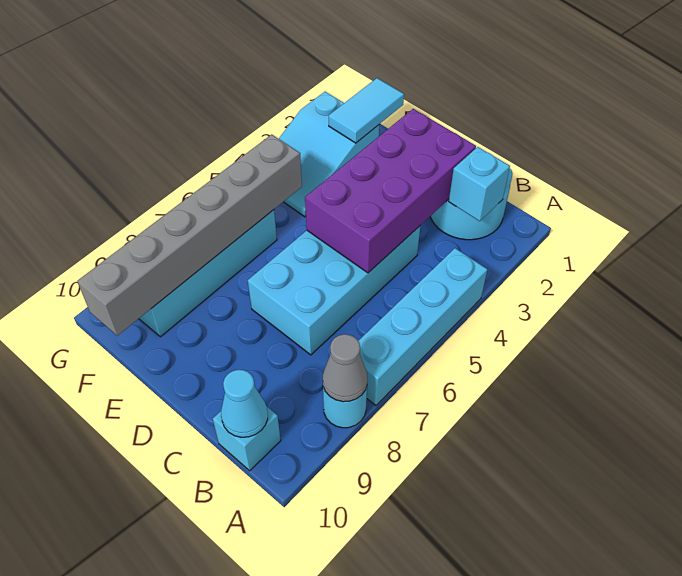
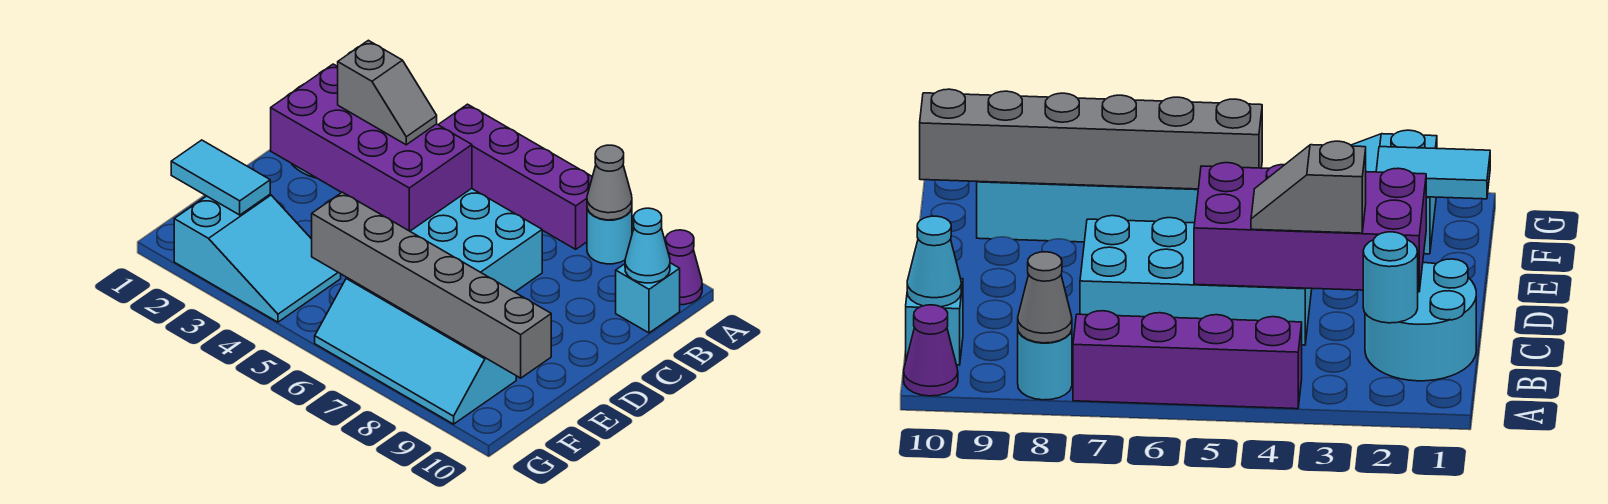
cyan brick A4:A7 level 1 -> purple brick A4:A7 level 1
none -> purple cone A10 level 1
cyan brick B2 level 2 -> cyan round brick B2 level 2
none -> grey slope C3:C4 level 3 top 3

